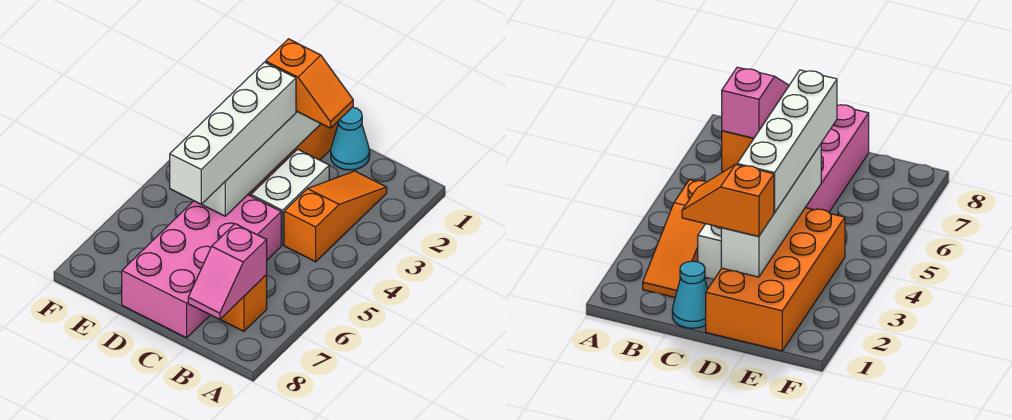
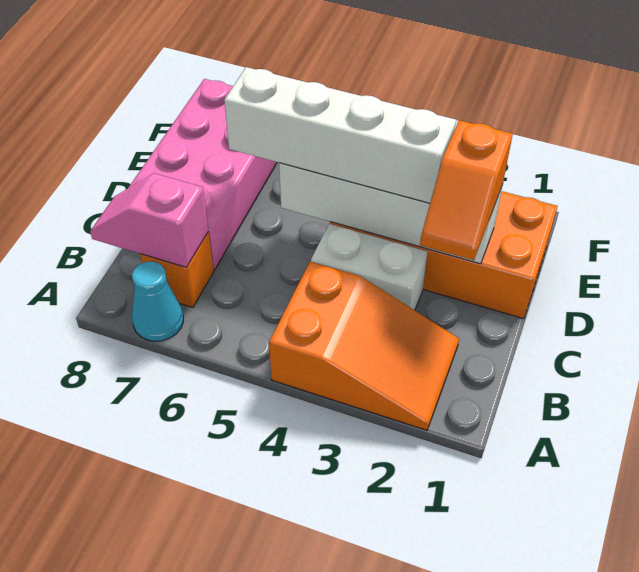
orange slope B2:B4 level 1 top 4 -> orange slope A2:B4 level 1 top 4
cyan cone C1 level 1 -> cyan cone A7 level 1
pink brick C5:D8 level 1 -> pink brick C7:F8 level 1

